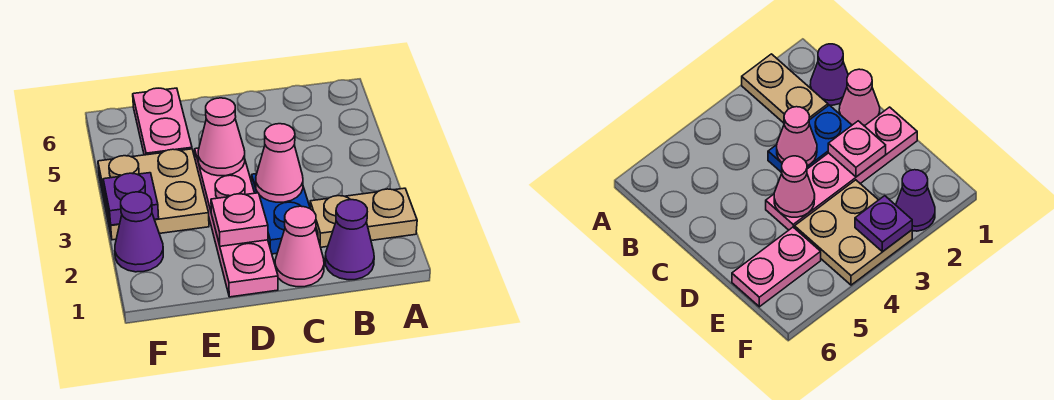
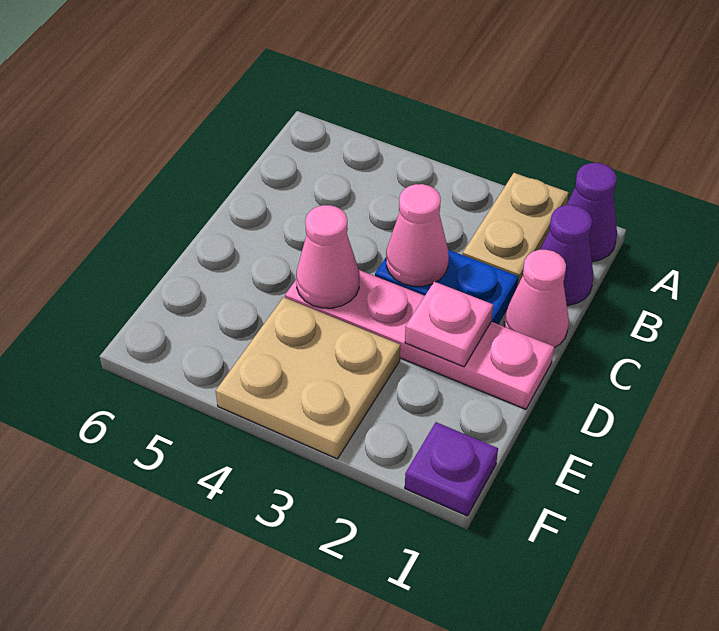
pink plate E5:E6 level 1 -> none
purple cone F2 level 1 -> purple cone A1 level 1
purple plate F3 level 2 -> purple plate F1 level 1

